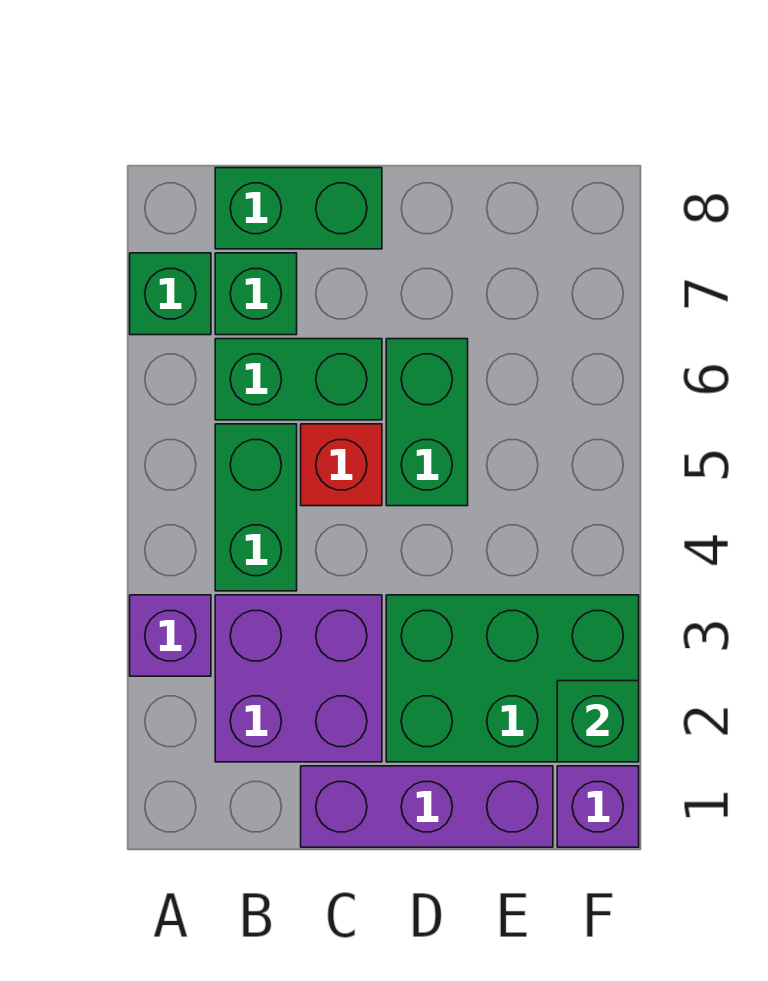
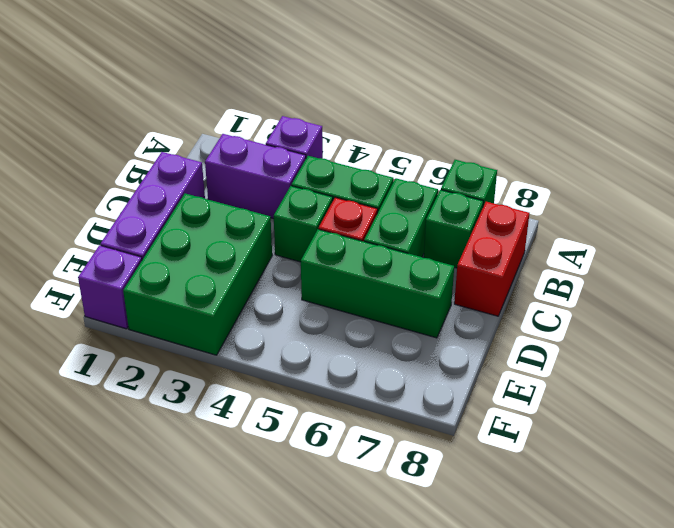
purple brick B2:C3 level 1 -> purple brick B2:B3 level 1
green brick B8:C8 level 1 -> red brick B8:C8 level 1
green brick D5:D6 level 1 -> green brick D5:D7 level 1
green brick F2 level 2 -> green brick C4 level 1

